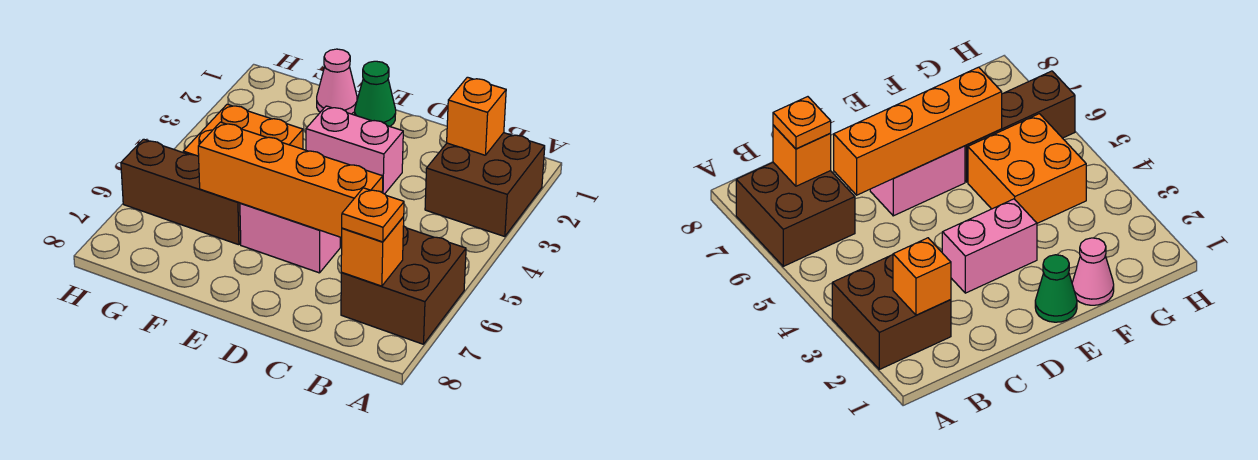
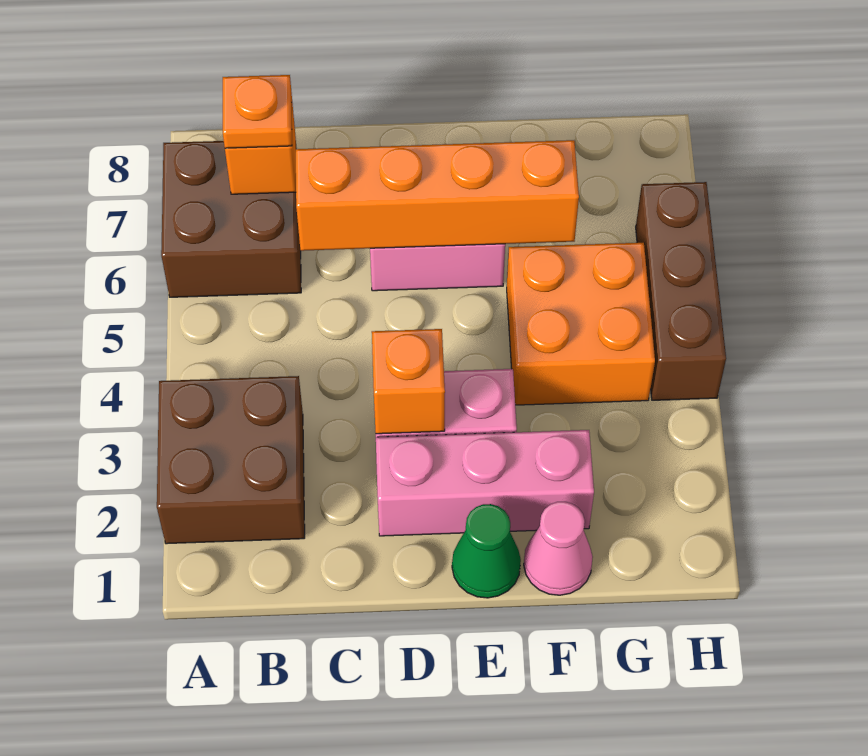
orange brick B2 level 2 -> orange brick D3 level 2
none -> pink brick D2:F2 level 1
brown brick F6:H6 level 1 -> brown brick H4:H6 level 1

